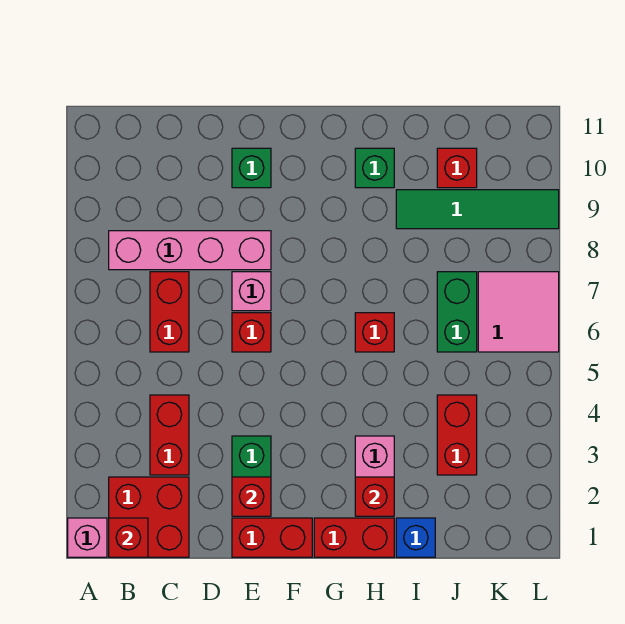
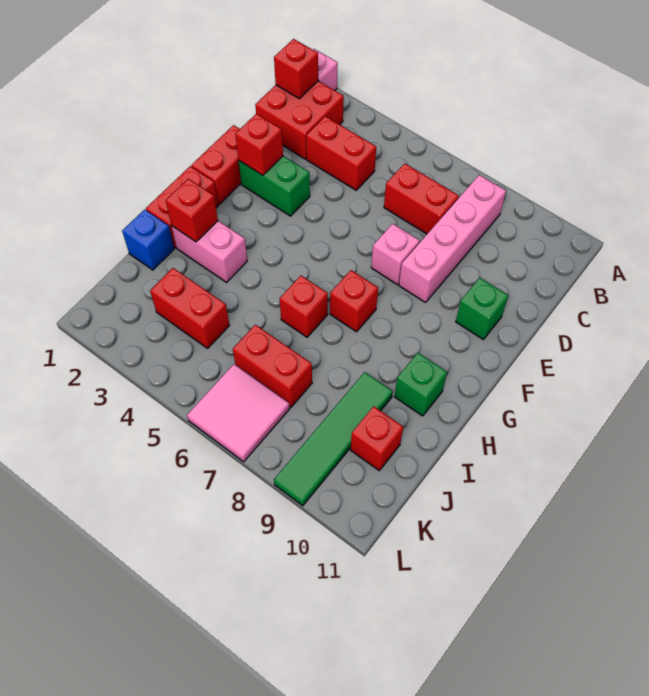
red brick E6 level 1 -> red brick G7 level 1
green brick J6:J7 level 1 -> red brick J6:J7 level 1

